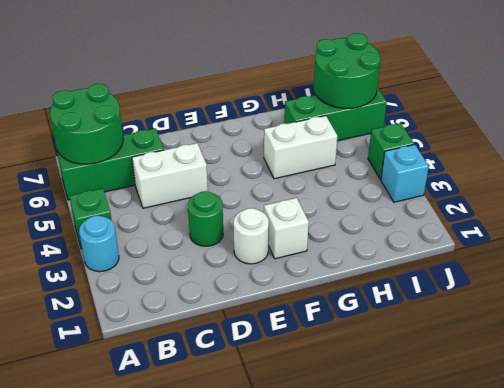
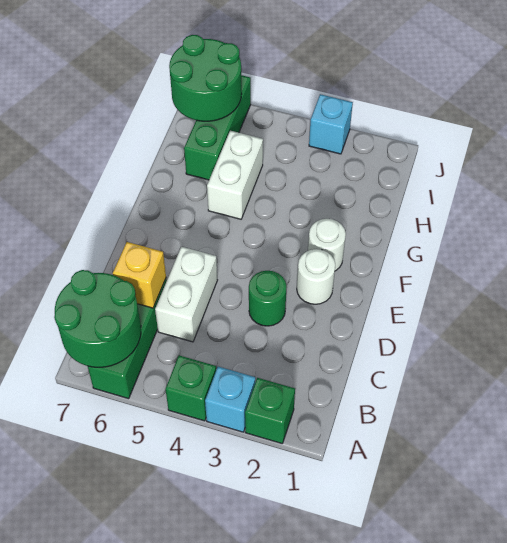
cyan round brick A3 level 1 -> cyan brick A3 level 1
none -> yellow brick C6 level 2
white brick F2 level 1 -> white round brick F2 level 1
green brick J4 level 1 -> green brick A2 level 1

